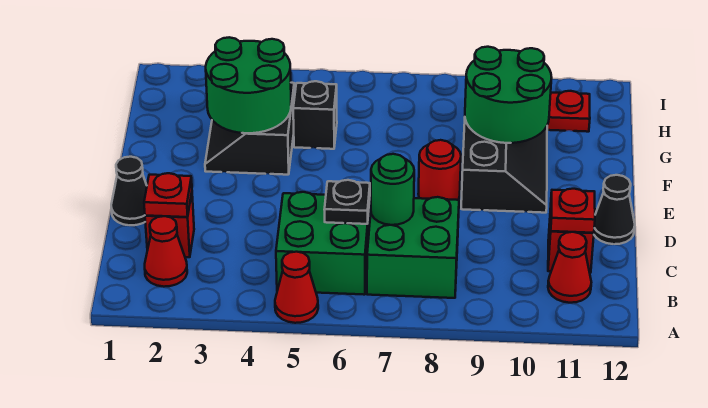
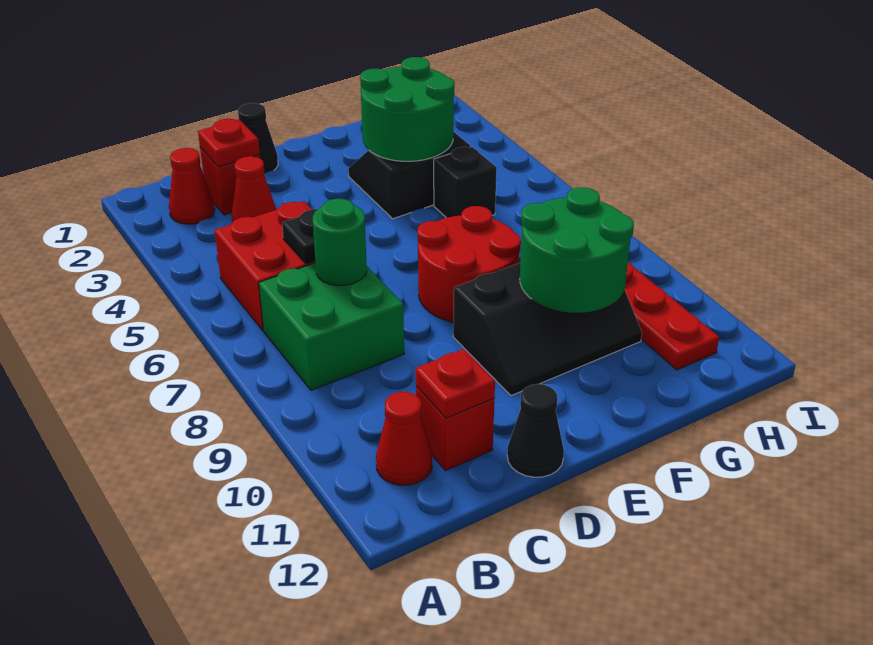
red cone A5 level 1 -> red cone C3 level 1
green brick B5:C6 level 1 -> red brick B5:C6 level 1
red round brick E8 level 1 -> red round brick E7:F8 level 1

